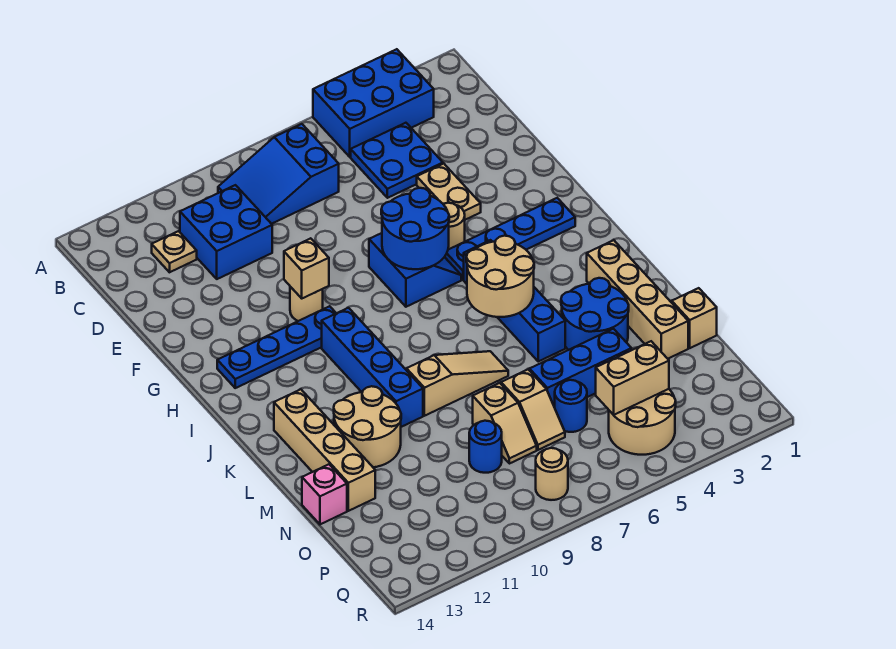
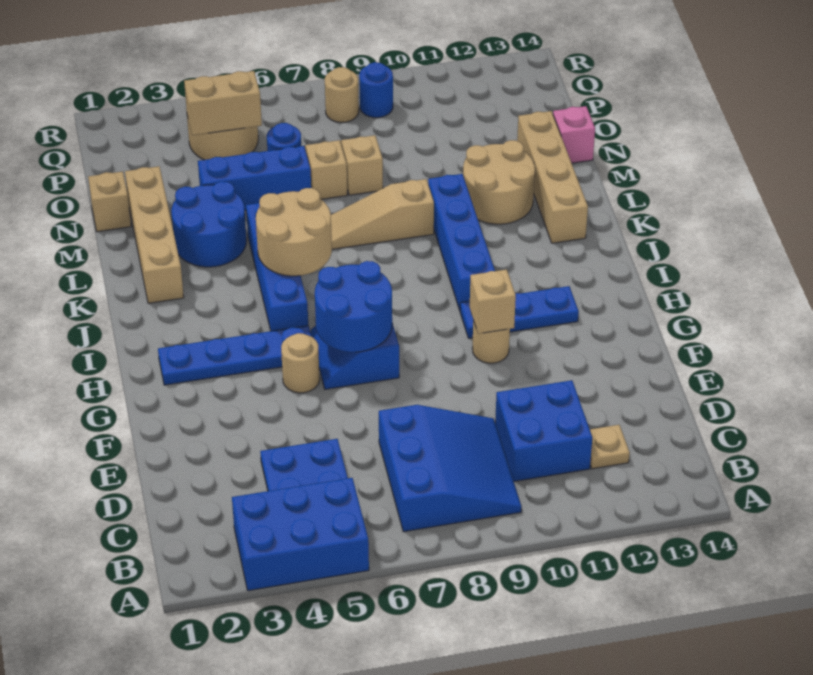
blue slope B7:C9 level 1 top 7 -> blue slope B7:D9 level 1 top 7
tan plate E4:F4 level 1 -> none
blue plate H10:H13 level 1 -> blue plate H10:H12 level 1
blue round brick O9 level 1 -> blue round brick Q9 level 1

